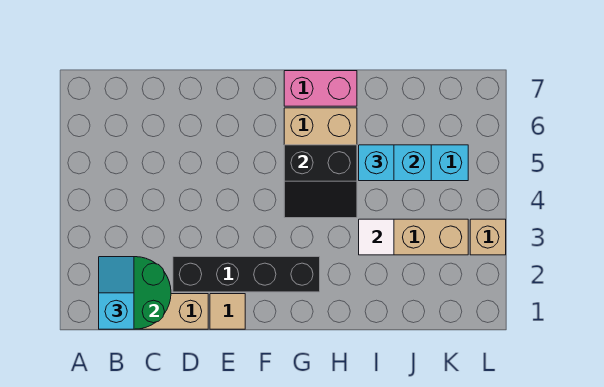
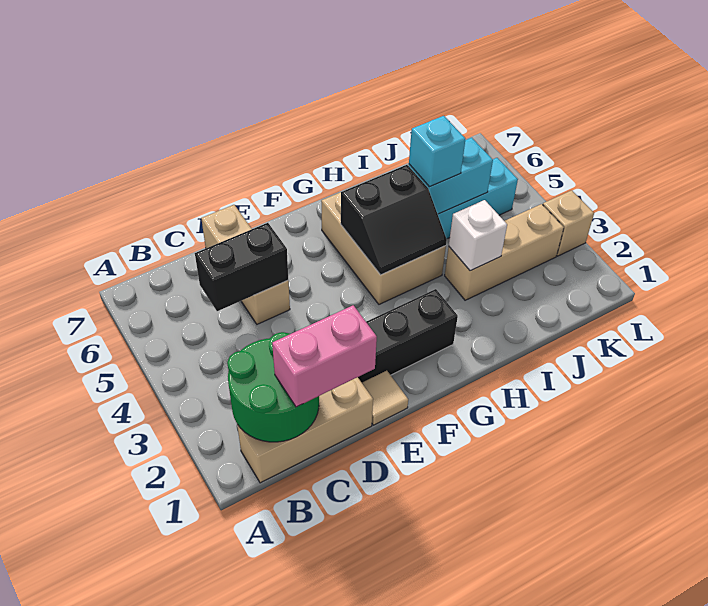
cyan slope B1:B2 level 3 top 1 -> none
none -> black brick C5:D5 level 2
none -> tan brick D5:D7 level 1
pink brick G7:H7 level 1 -> pink brick C1:D1 level 3
white tile I3 level 2 -> white brick I3 level 2

